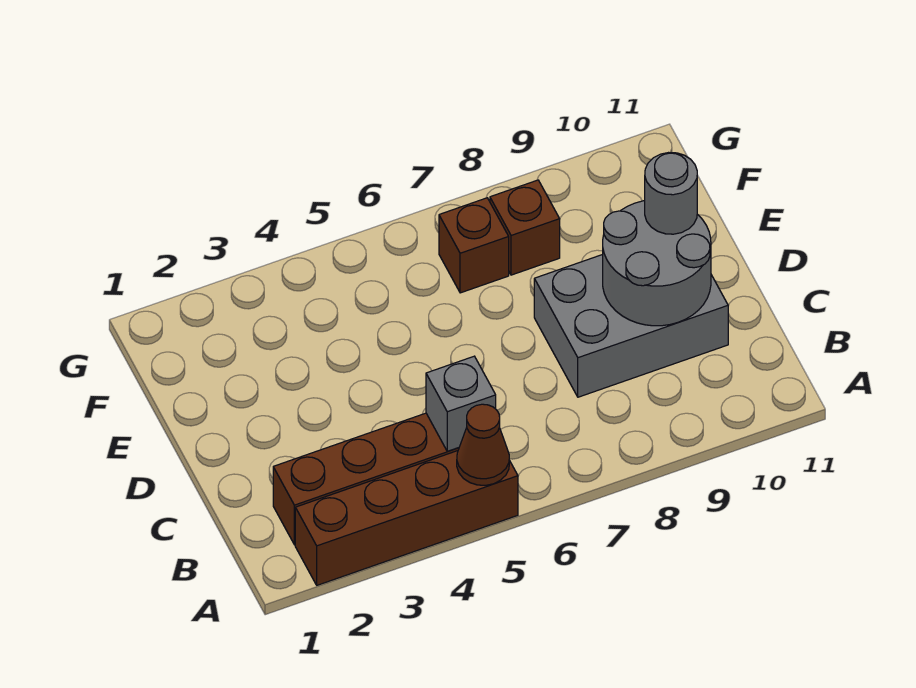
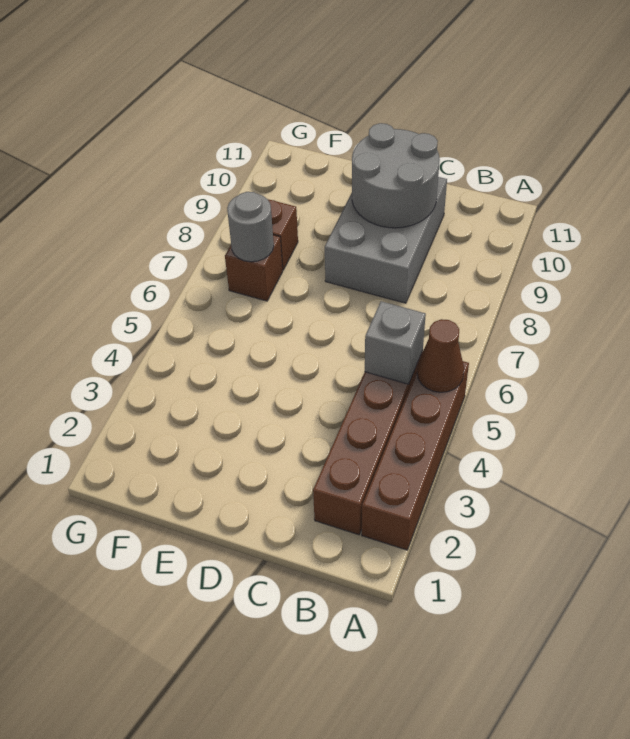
grey round brick D10 level 3 -> grey round brick F7 level 2

